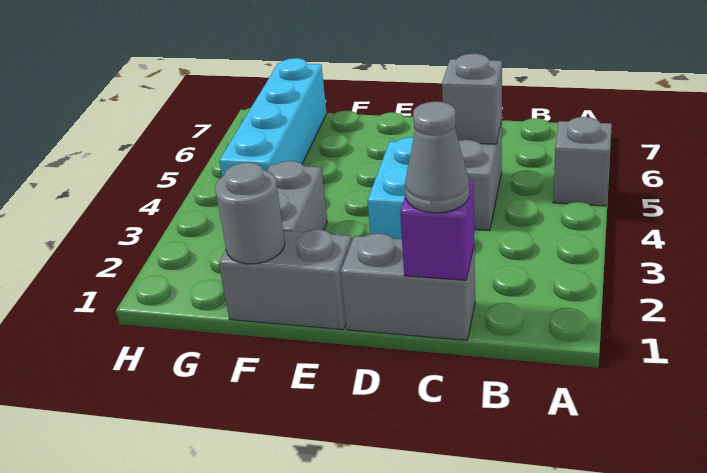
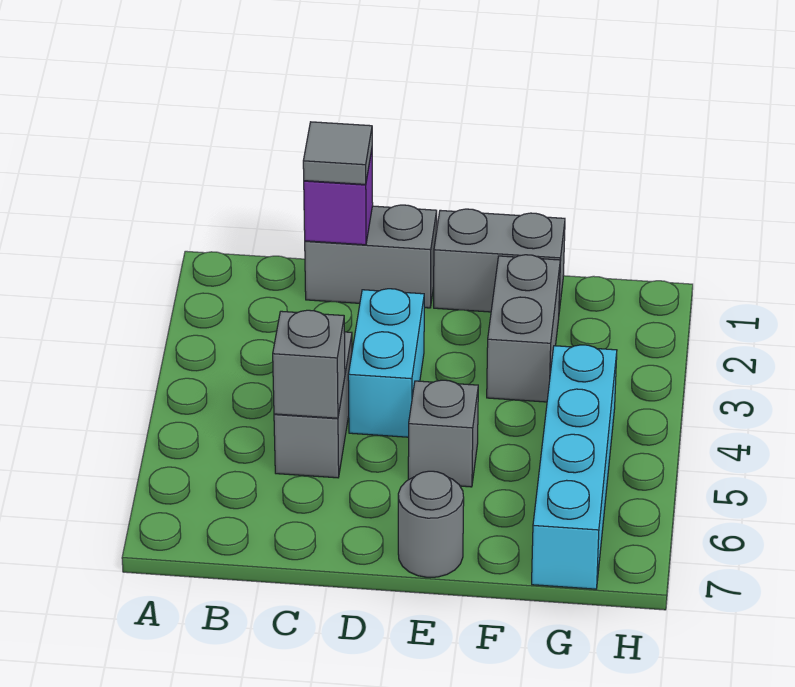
grey brick A5 level 1 -> grey brick E5 level 1
grey cone C1 level 3 -> grey tile C1 level 3
grey round brick F1 level 2 -> grey round brick E7 level 1

